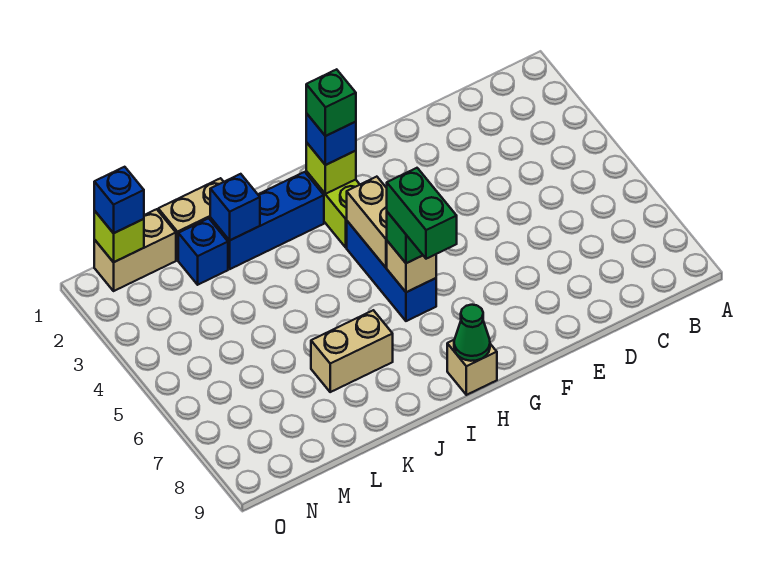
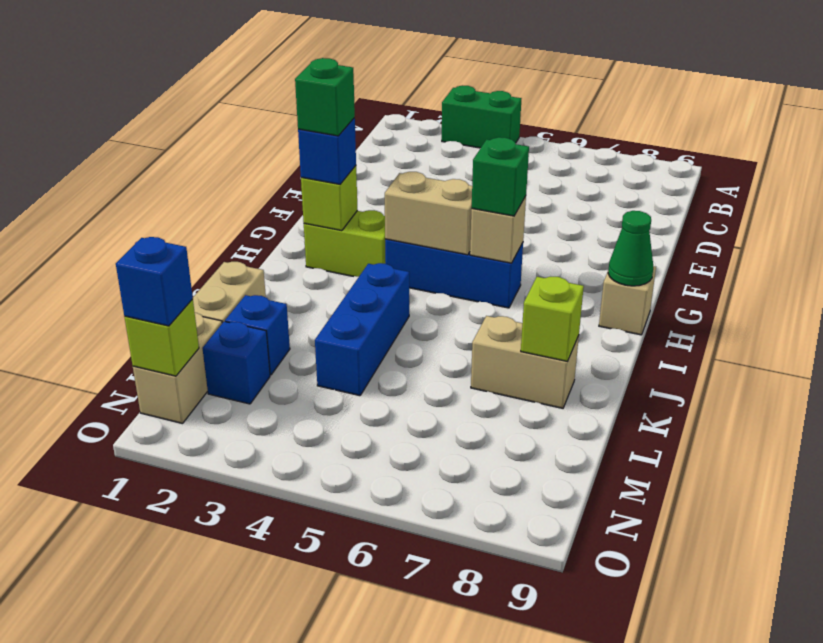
green brick H6:H7 level 4 -> green brick A3:A4 level 1
blue brick I2:K2 level 1 -> blue brick J4:L4 level 1
tan brick J7:K7 level 1 -> tan brick K7:K8 level 1
blue brick K2 level 2 -> blue brick M2 level 1
none -> lime brick K8 level 2

